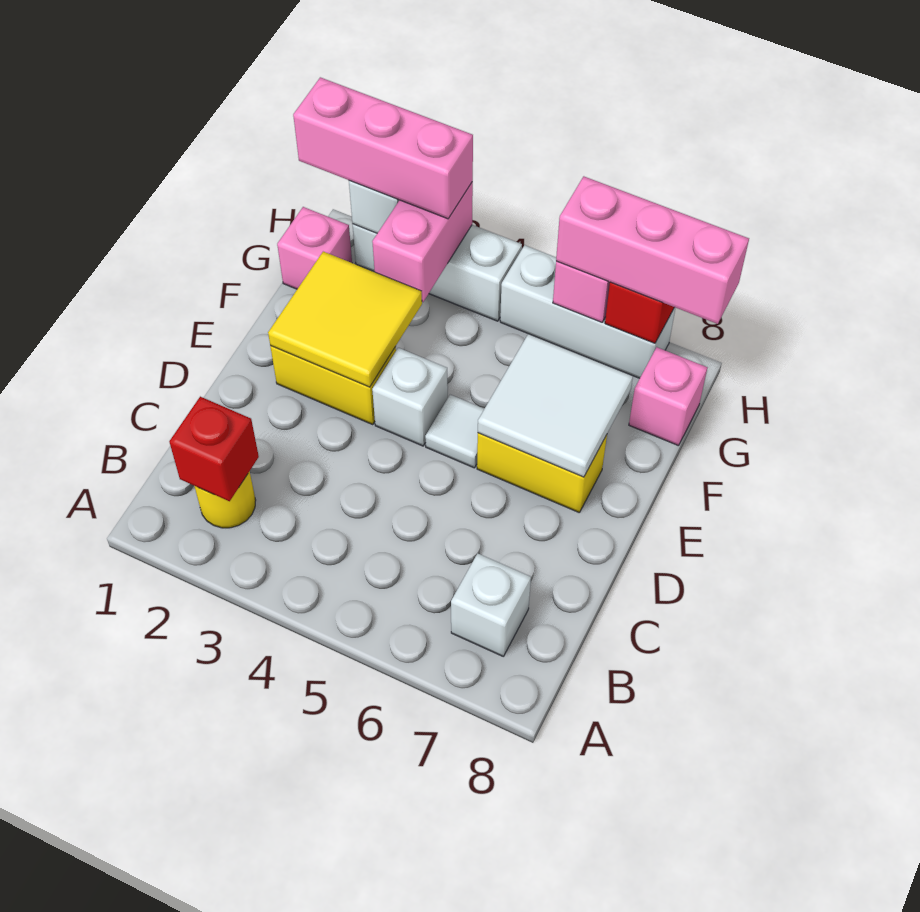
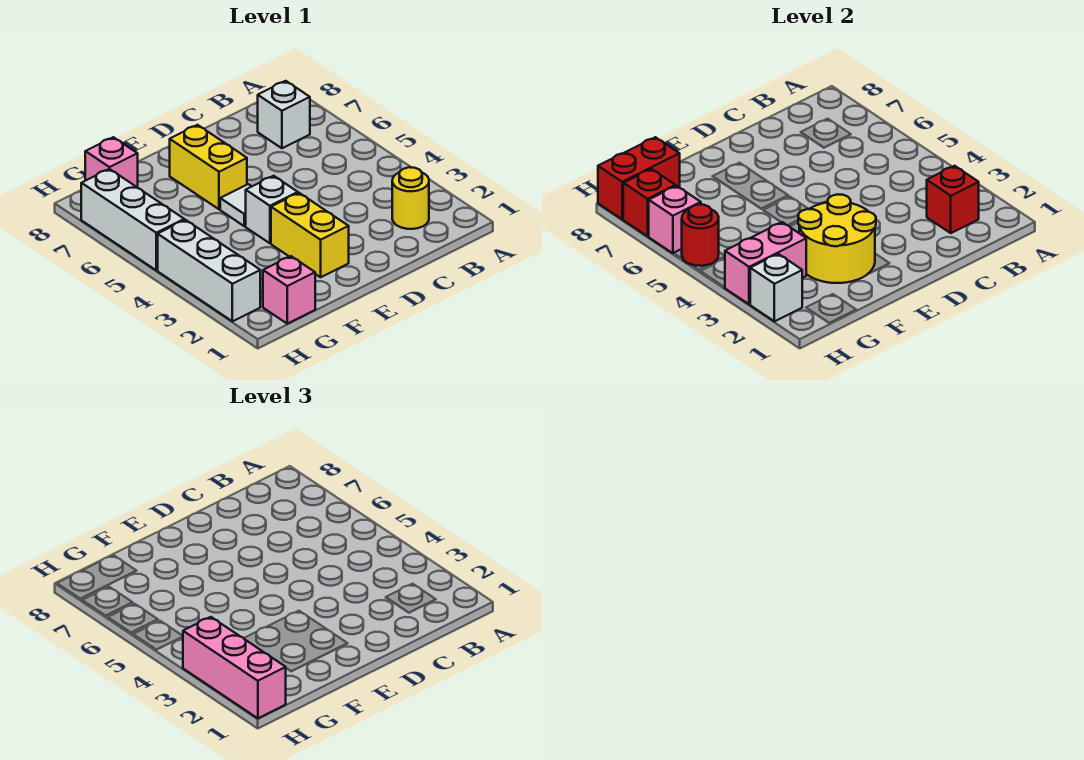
yellow tile E2:F3 level 2 -> yellow round brick E2:F3 level 2
white tile E6:F7 level 2 -> none
none -> red brick G8:H8 level 2
none -> red round brick H5 level 2
pink brick H6:H8 level 3 -> none

